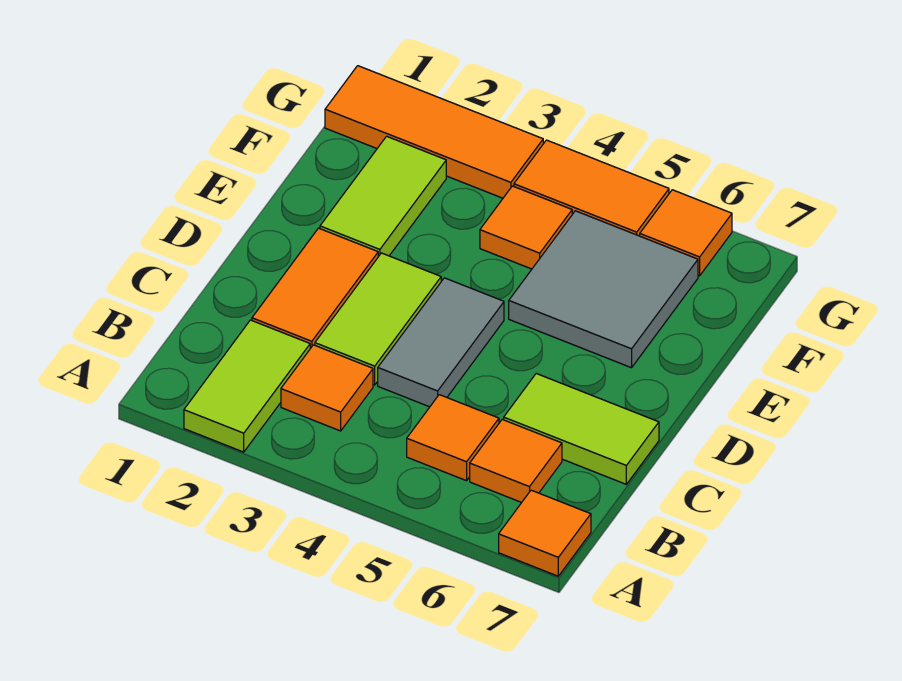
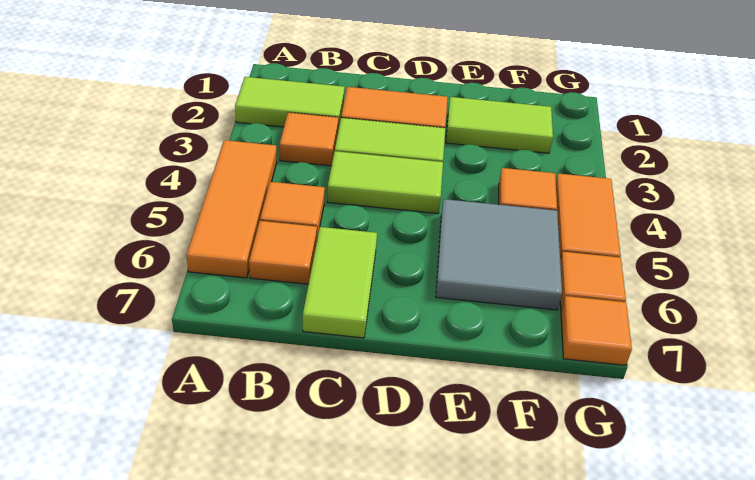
orange tile A7 level 1 -> orange tile G7 level 1
grey tile C4:D4 level 1 -> lime tile C4:D4 level 1
orange tile G1:G3 level 1 -> orange tile A4:A6 level 1

